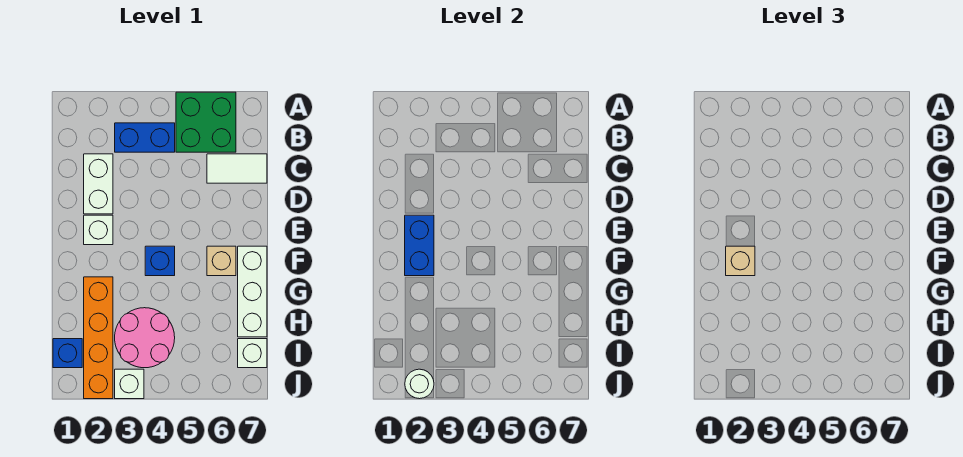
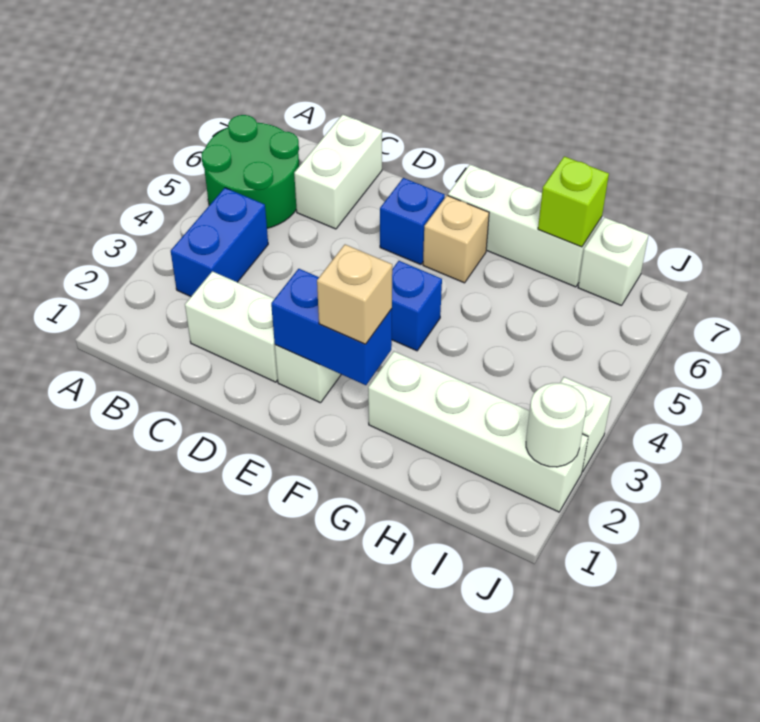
green brick A5:B6 level 1 -> green round brick A5:B6 level 1
white tile C6:C7 level 1 -> white brick C6:C7 level 1
orange brick G2:J2 level 1 -> white brick G2:J2 level 1
pink round brick H3:I4 level 1 -> none
none -> lime brick H7 level 2
blue brick I1 level 1 -> blue brick E6 level 1

